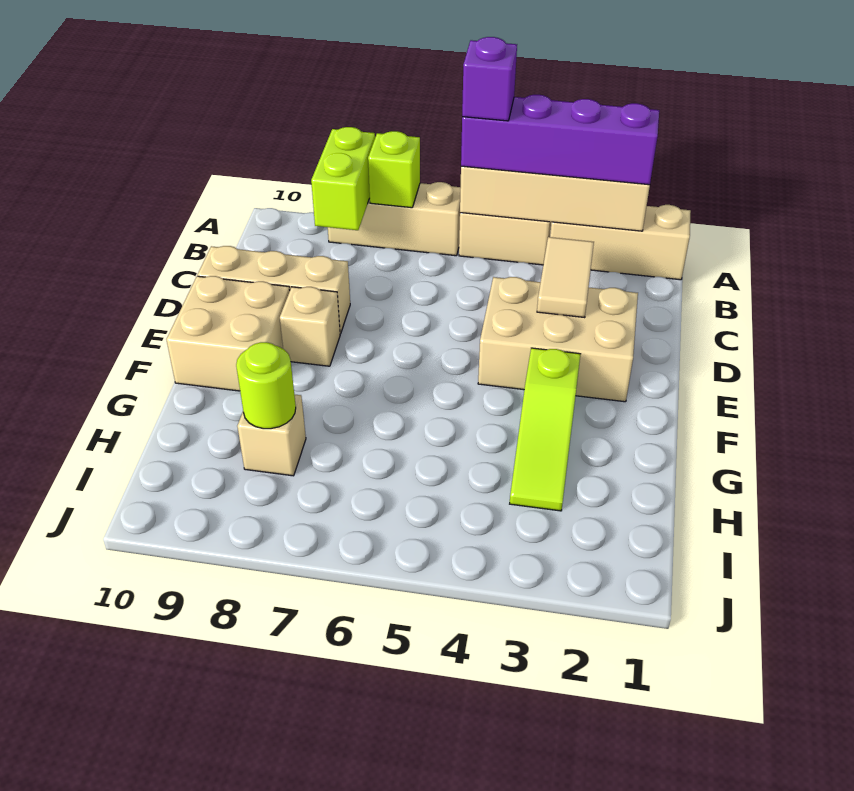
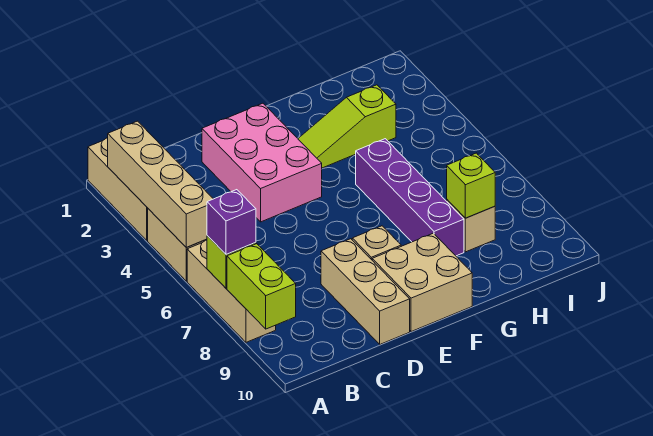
purple brick A2:A5 level 3 -> purple brick G5:G8 level 1
purple brick A5 level 4 -> purple brick A7 level 3
lime brick A8:B8 level 2 -> lime brick A8:A9 level 2
tan tile C3:D3 level 2 -> none
tan brick D2:E4 level 1 -> pink brick D2:E4 level 1
lime slope F3:H3 level 1 top F -> lime slope F3:H3 level 1 top H
lime round brick H8 level 2 -> lime brick H8 level 2

